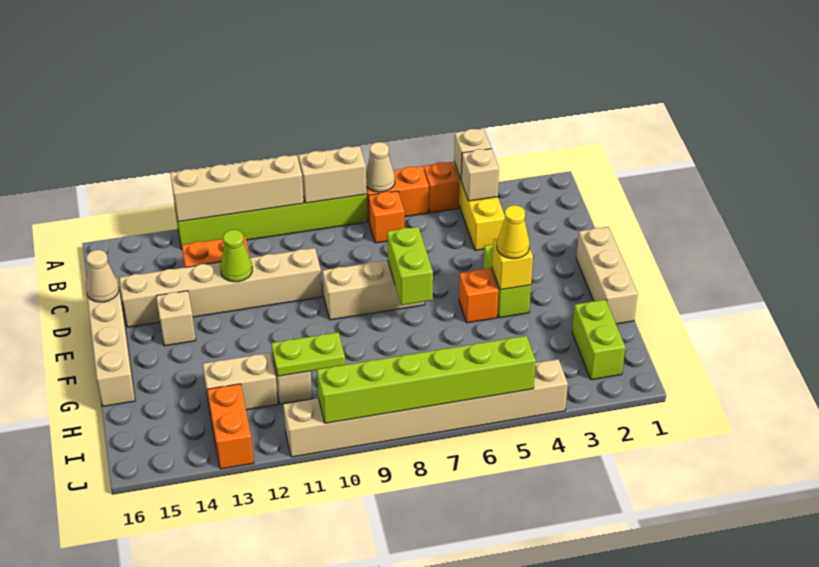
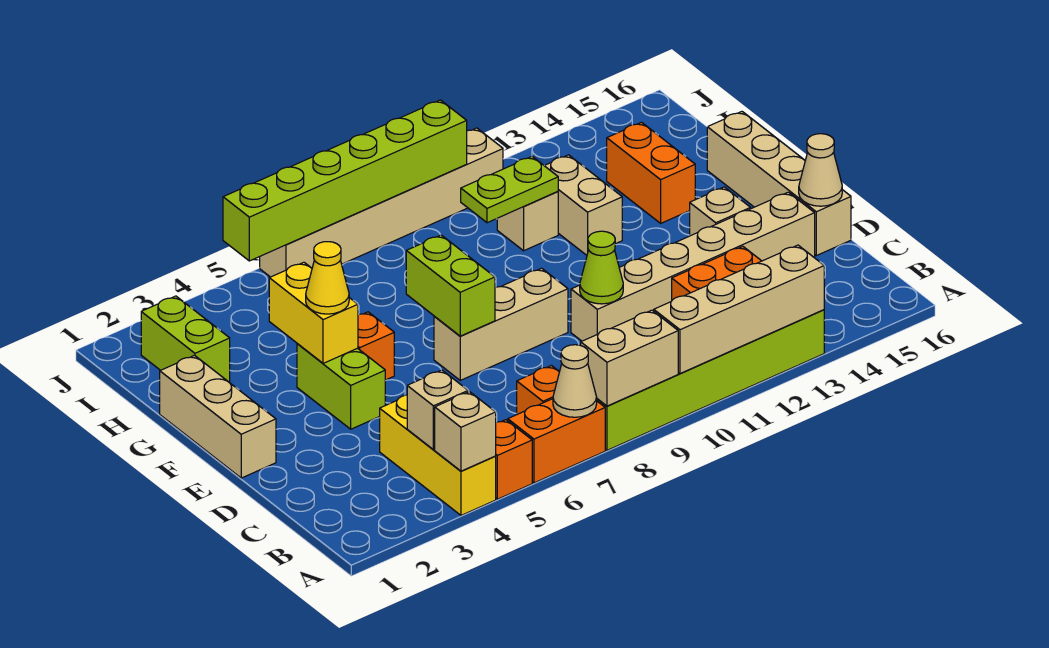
lime cone D12 level 2 -> lime cone D10 level 2
yellow brick F4 level 2 -> yellow brick F4:G4 level 2
tan brick H12:H13 level 1 -> tan brick G12:H12 level 1
orange brick I13:J13 level 1 -> orange brick G14:H14 level 1
tan brick J4:J11 level 1 -> tan brick J6:J11 level 1

